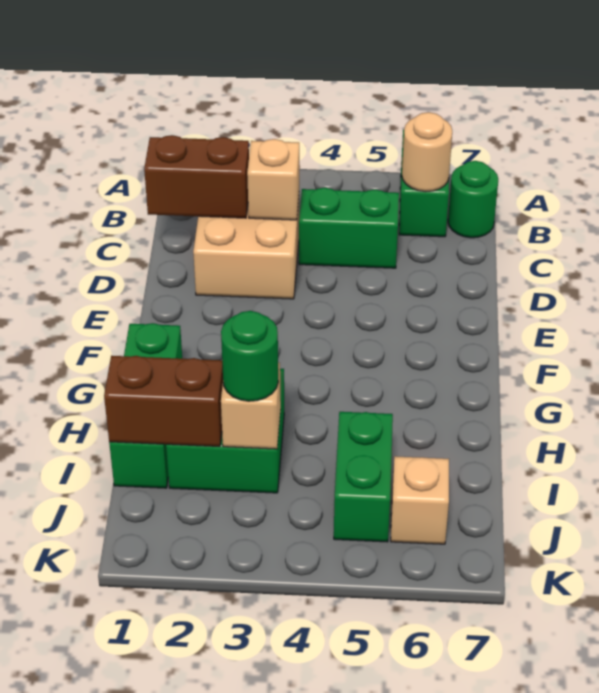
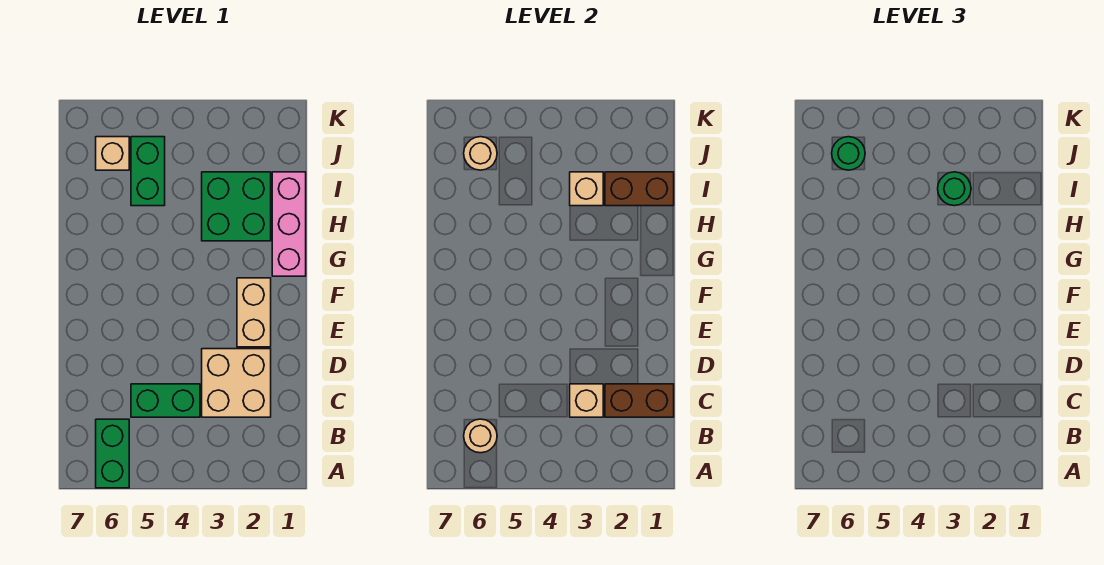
green round brick B7 level 1 -> green round brick J6 level 3
none -> tan brick E2:F2 level 1
green brick G1:I1 level 1 -> pink brick G1:I1 level 1
none -> tan round brick J6 level 2

